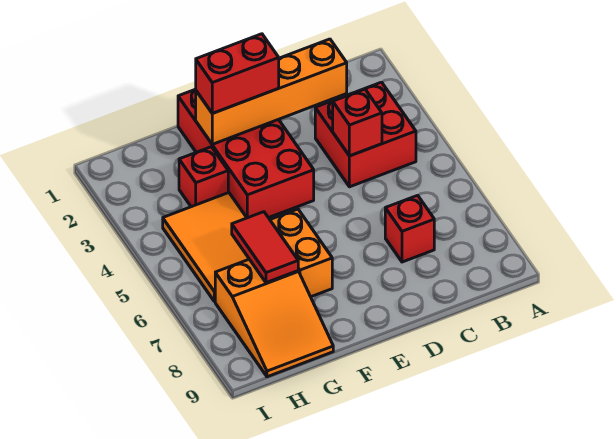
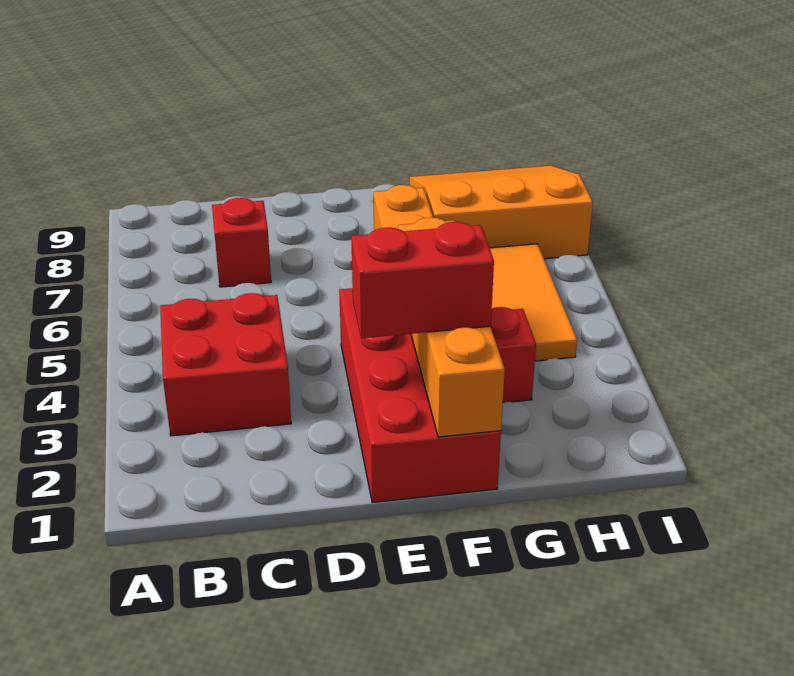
orange brick C2:F2 level 2 -> orange brick F1:F4 level 2
red brick C4 level 2 -> none
red tile G6:G7 level 2 -> none
orange slope G7:H9 level 1 top 7 -> orange slope G7:I9 level 1 top 7

